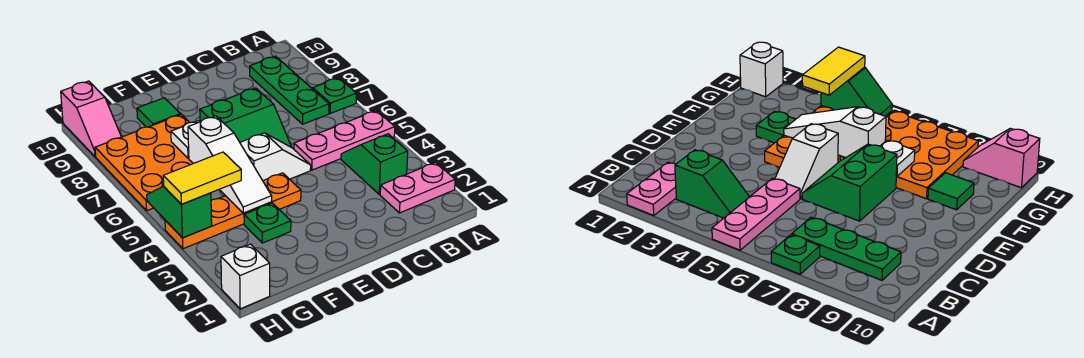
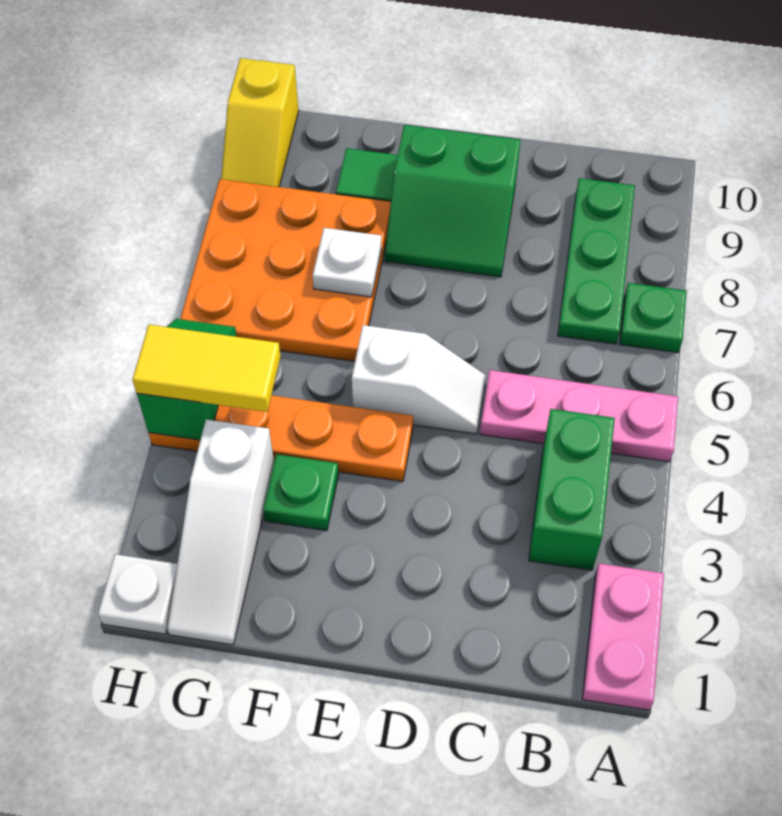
pink plate A2:B2 level 1 -> pink plate A1:A2 level 1
green slope B3:B4 level 1 top 3 -> green brick B3:B4 level 1
green slope D6:E7 level 1 top 7 -> green slope D8:E9 level 1 top 9
white slope F4:F6 level 2 top 6 -> white slope G1:G3 level 1 top 3
white brick H1 level 1 -> white plate H1 level 1
pink slope H9:H10 level 1 top 10 -> yellow slope H9:H10 level 1 top 10

